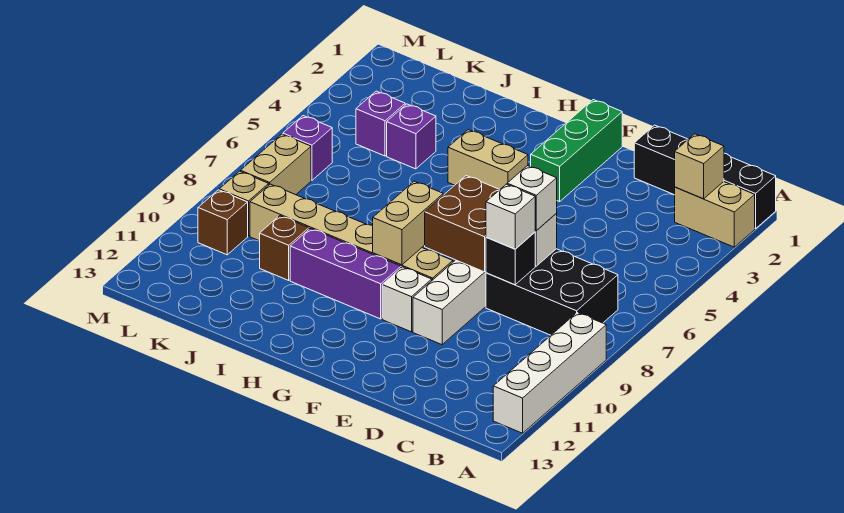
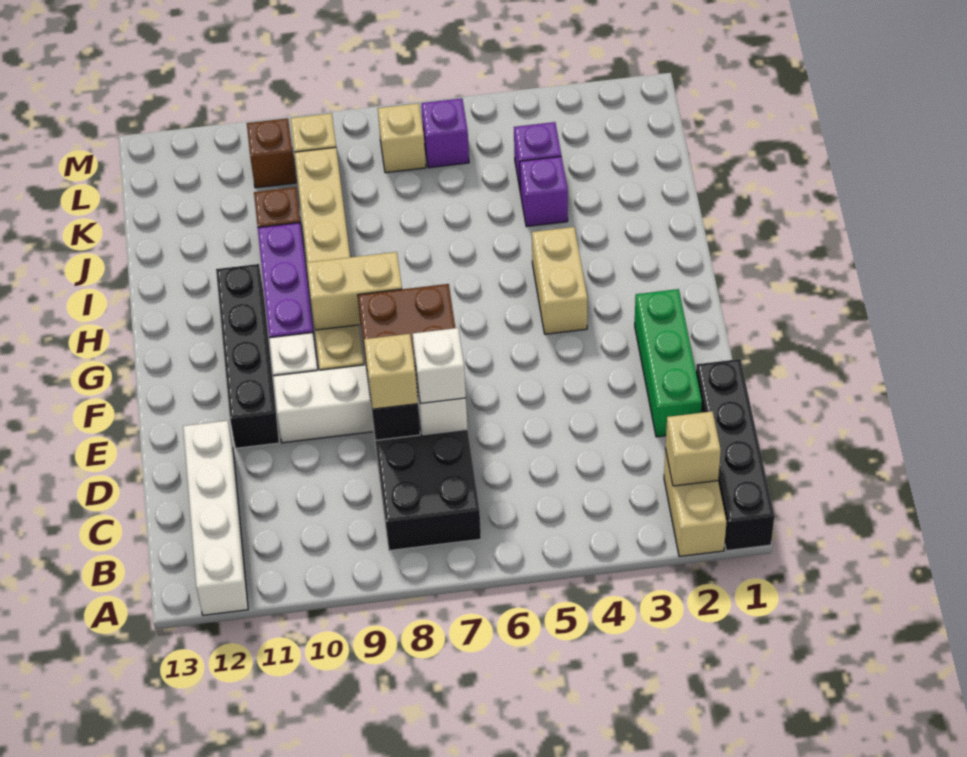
white brick A9:A12 level 1 -> white brick A12:D12 level 1
white brick D8 level 3 -> tan brick D8 level 3
none -> black brick E11:H11 level 1
green brick F1:F3 level 1 -> green brick D2:F2 level 1
tan brick L7:L8 level 1 -> tan brick L7 level 1

